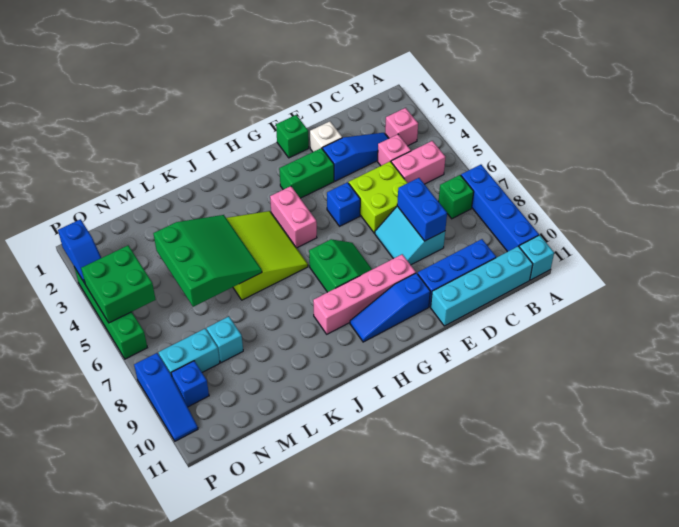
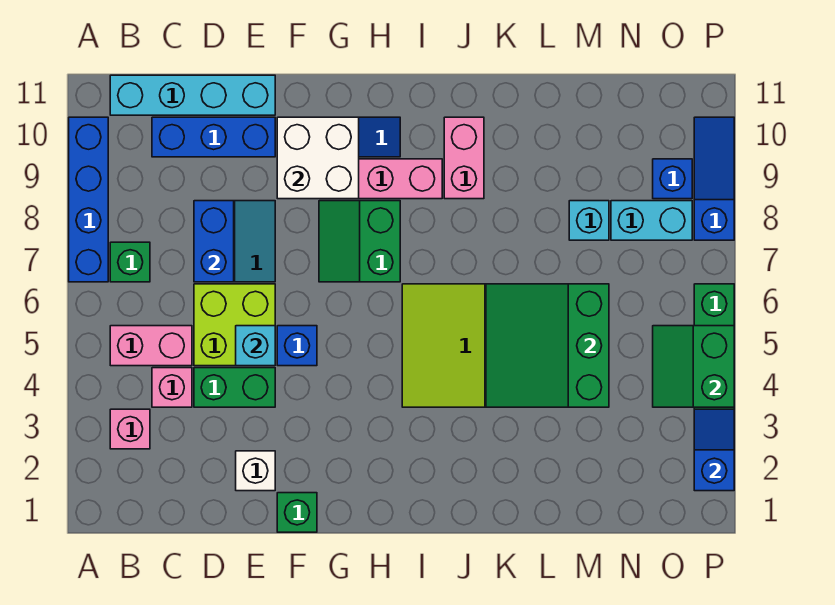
cyan brick A11 level 1 -> cyan brick E5 level 2
blue slope C3:E3 level 1 top E -> none
green brick F3:G3 level 1 -> green brick D4:E4 level 1
none -> white brick F9:G10 level 2
pink brick H4:H5 level 1 -> pink brick J9:J10 level 1
green brick O4:P5 level 2 -> green slope O4:P5 level 2 top P

